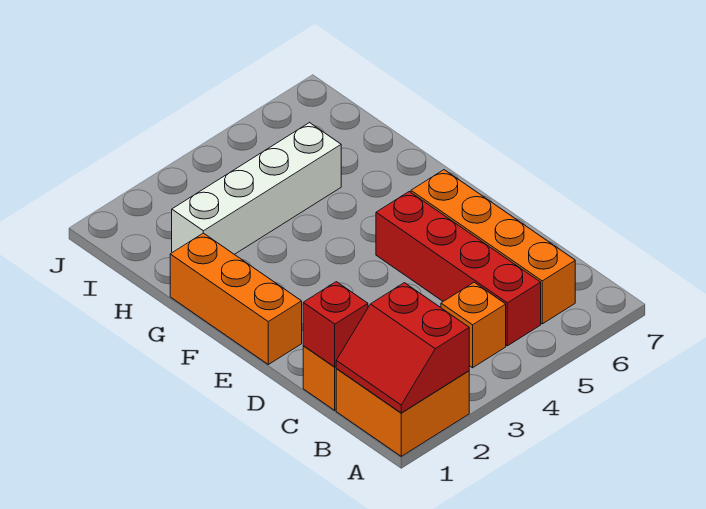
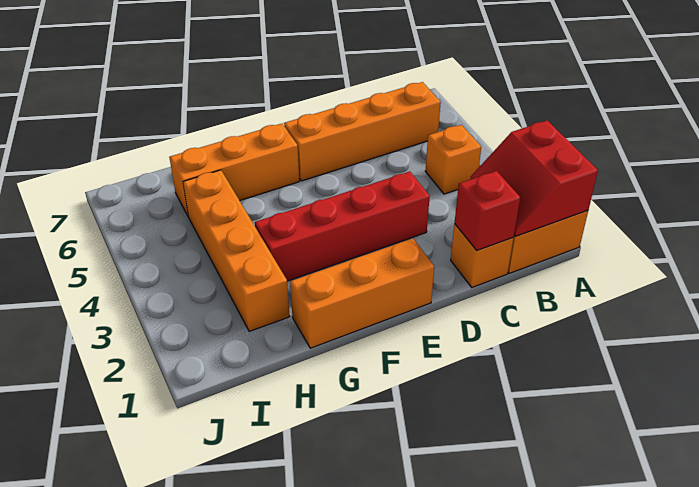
red slope A1:B2 level 2 top 2 -> red slope A1:B2 level 2 top A
red brick B5:E5 level 1 -> red brick D3:G3 level 1
none -> orange brick F6:H6 level 1
white brick H2:H5 level 1 -> orange brick H2:H5 level 1

